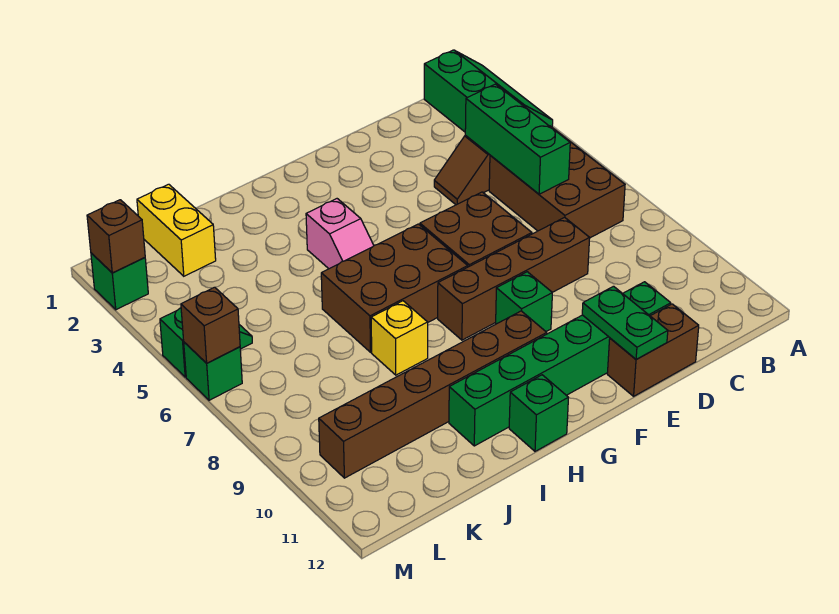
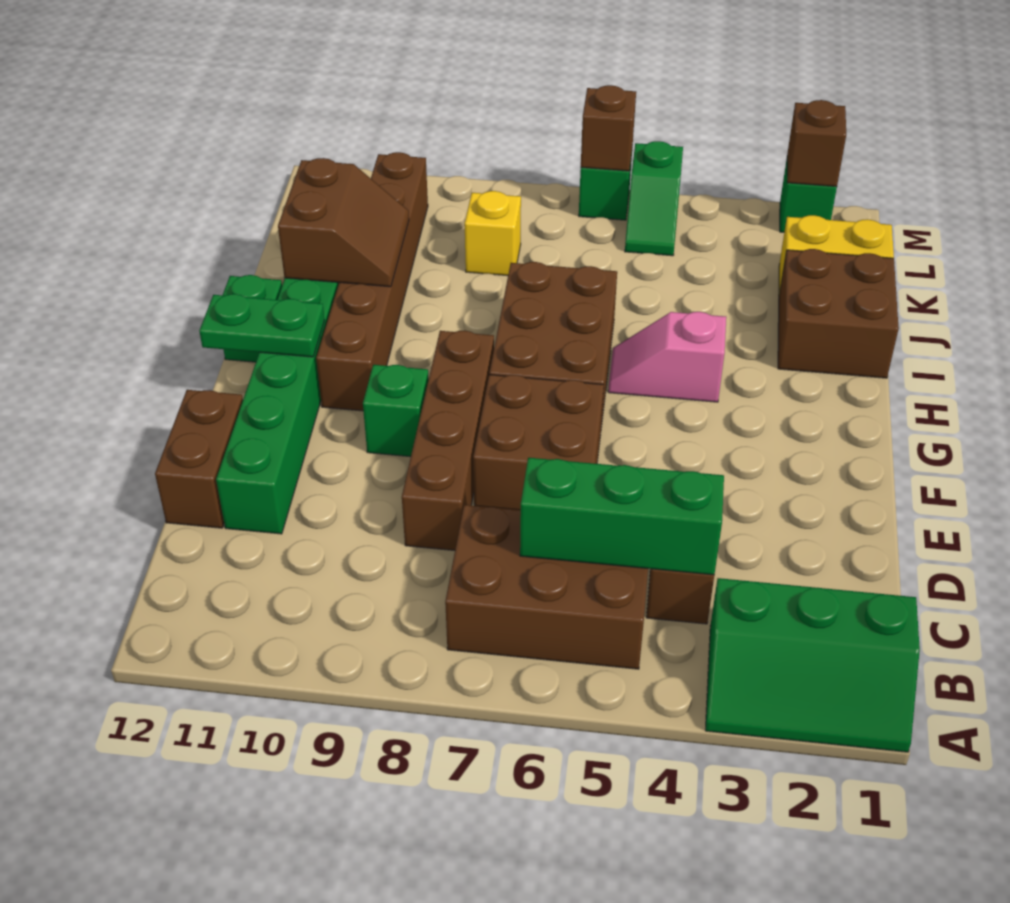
green plate E11:E12 level 2 -> green plate G11:G12 level 2
none -> brown brick I1:J2 level 1
yellow brick I8 level 1 -> yellow brick K8 level 1
none -> brown slope I10:J11 level 2 top 11

